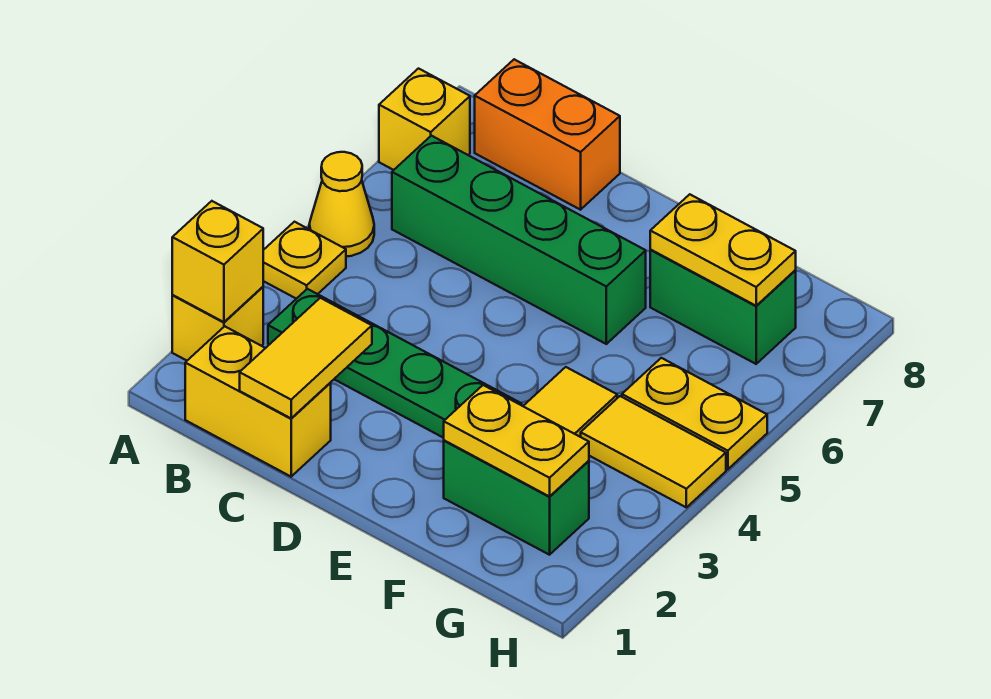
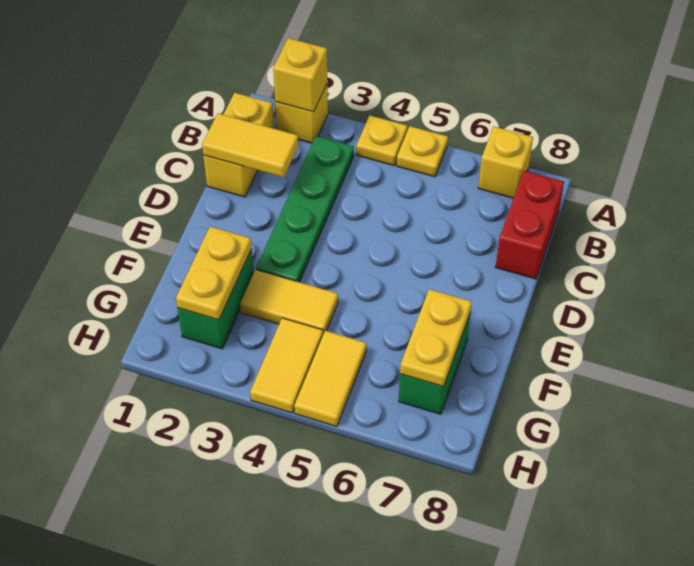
yellow cone A5 level 1 -> yellow plate A5 level 1
green brick B6:E6 level 1 -> none
orange brick B8:C8 level 1 -> red brick B8:C8 level 1
yellow plate G5:H5 level 1 -> yellow tile G5:H5 level 1

